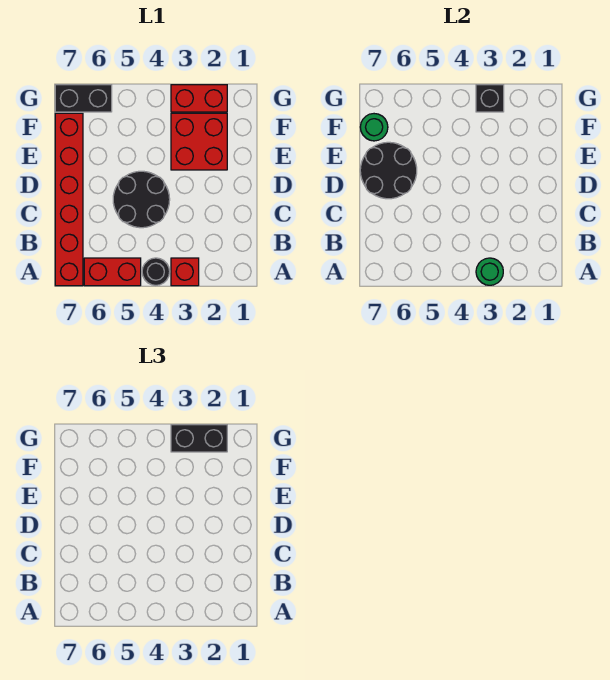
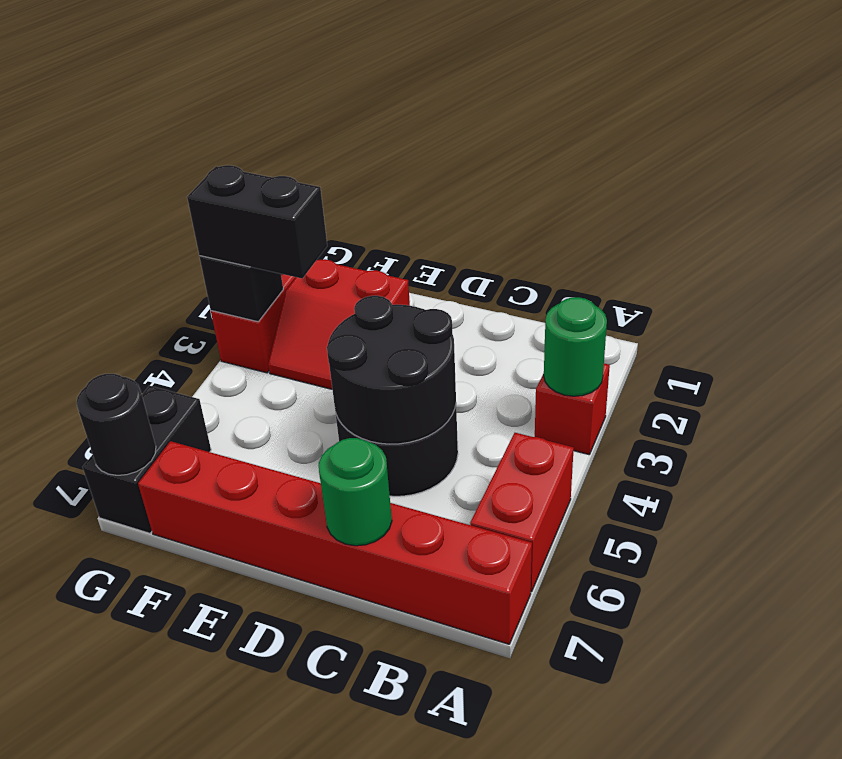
black round brick A4 level 1 -> black round brick G7 level 2
black round brick D6:E7 level 2 -> black round brick C4:D5 level 2
red brick E2:F3 level 1 -> red slope E2:F3 level 1 top 2
green round brick F7 level 2 -> green round brick C7 level 2
black brick G2:G3 level 3 -> black brick F3:G3 level 3

